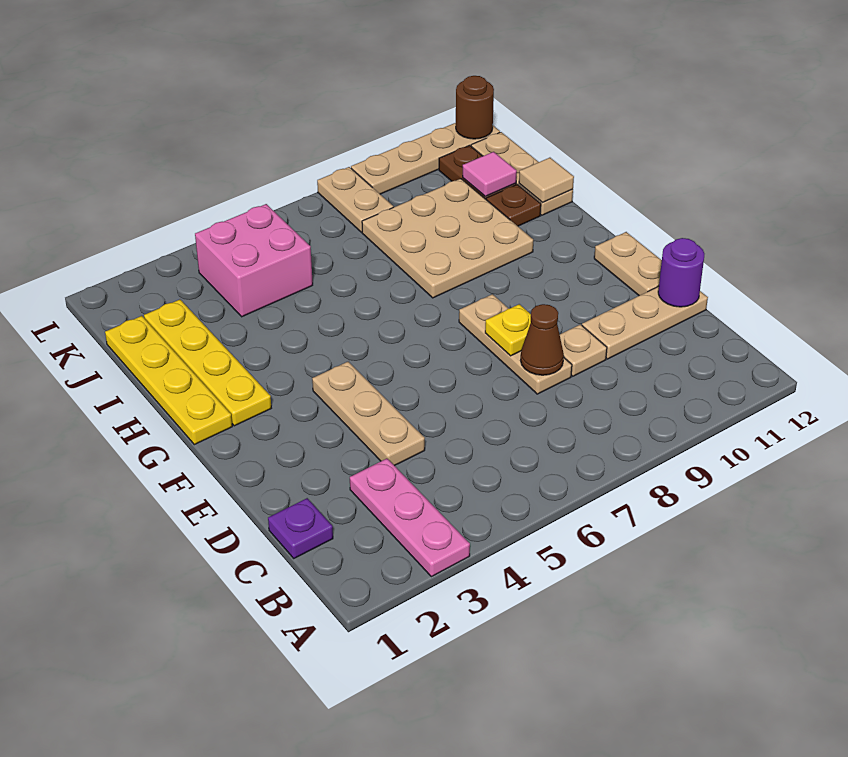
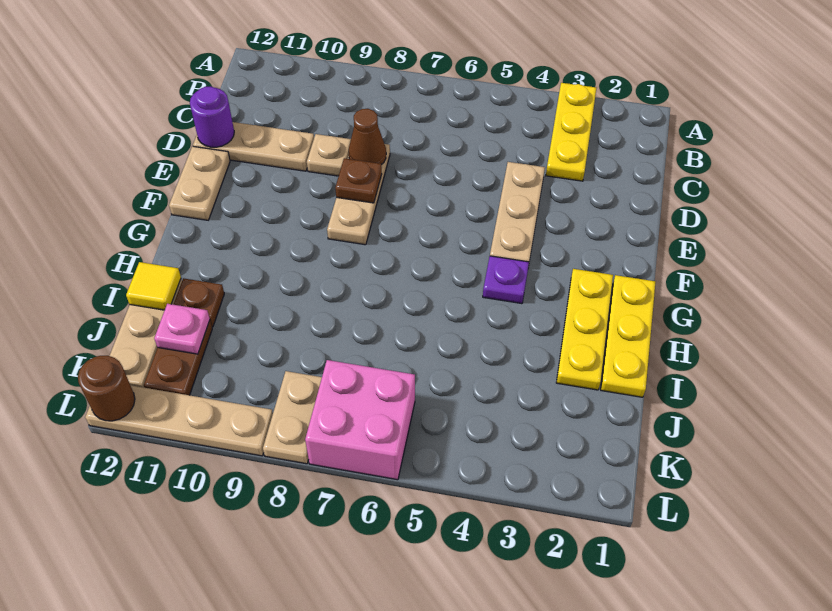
pink plate A3:C3 level 1 -> yellow plate A3:C3 level 1
purple plate C1 level 1 -> purple plate G4 level 1
yellow plate E8 level 2 -> brown plate E8 level 2
yellow plate G1:J1 level 1 -> yellow plate G1:I1 level 1
yellow plate G2:J2 level 1 -> yellow plate G2:I2 level 1
tan plate H8:J10 level 1 -> none
tan tile I12 level 2 -> yellow tile I12 level 2
pink brick J4:K5 level 1 -> pink brick K6:L7 level 1
pink tile J11 level 2 -> pink plate J11 level 2

